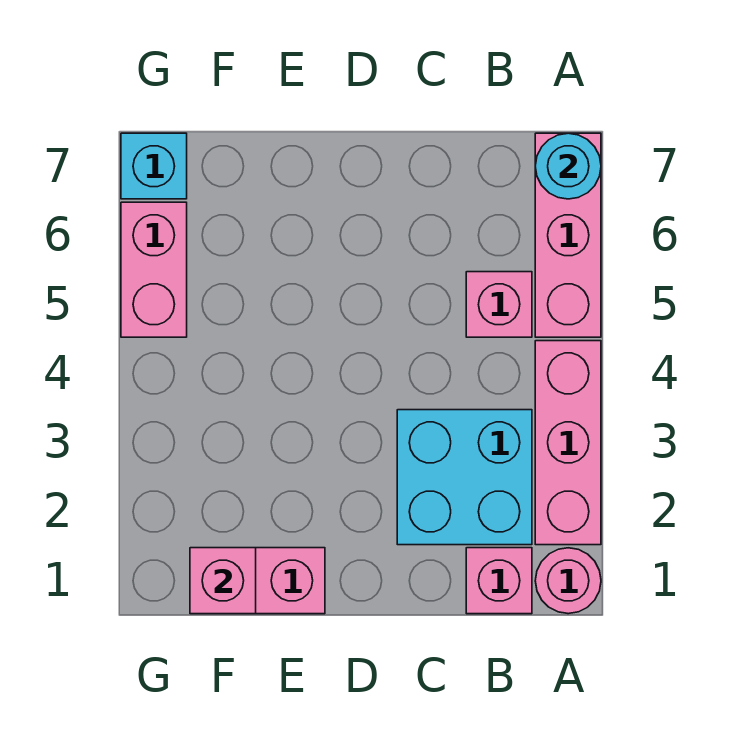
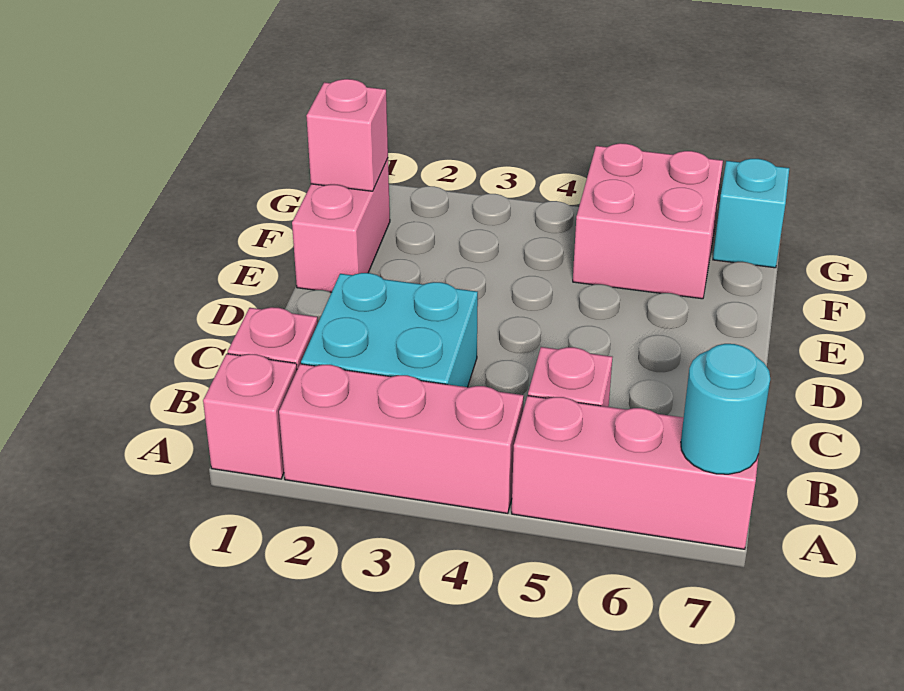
pink round brick A1 level 1 -> pink brick A1 level 1
pink brick G5:G6 level 1 -> pink brick F5:G6 level 1

